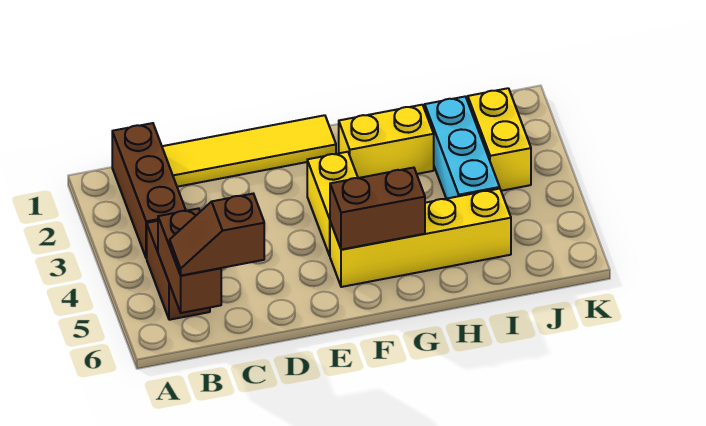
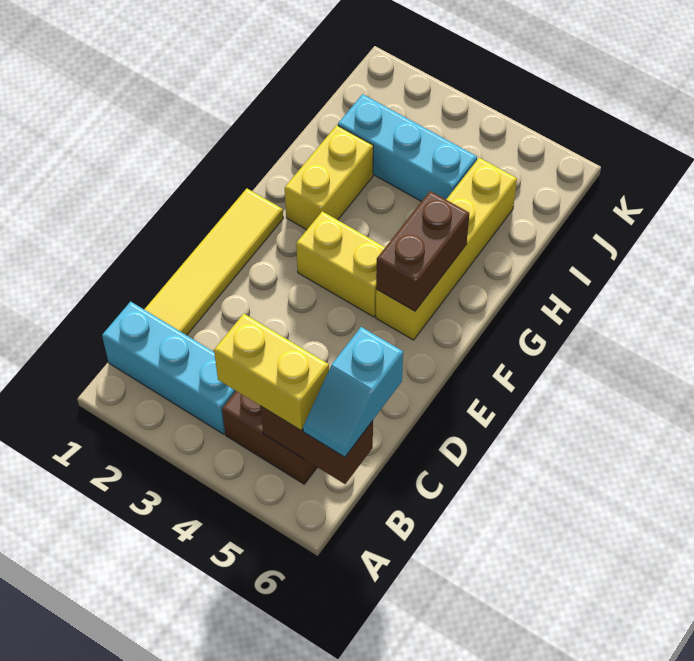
brown brick B1:B3 level 1 -> cyan brick B1:B3 level 1
brown slope B6:C6 level 3 top C -> cyan slope B6:C6 level 3 top C
yellow brick J2:J3 level 1 -> yellow brick B4:B5 level 3

